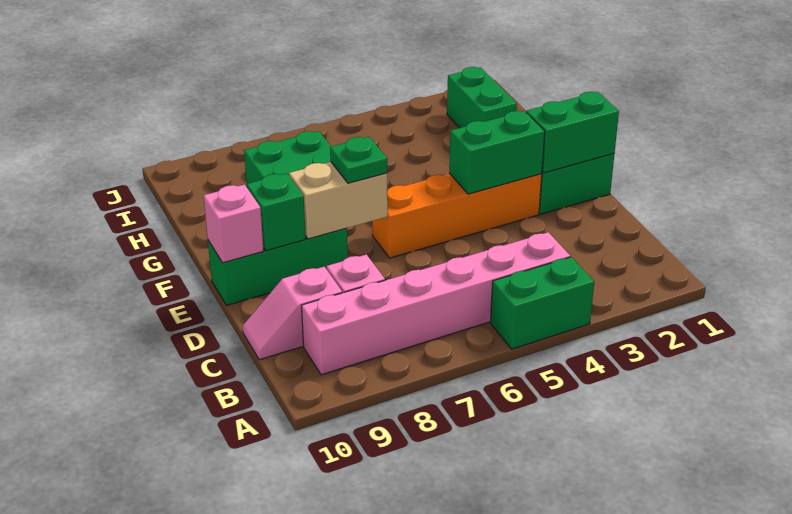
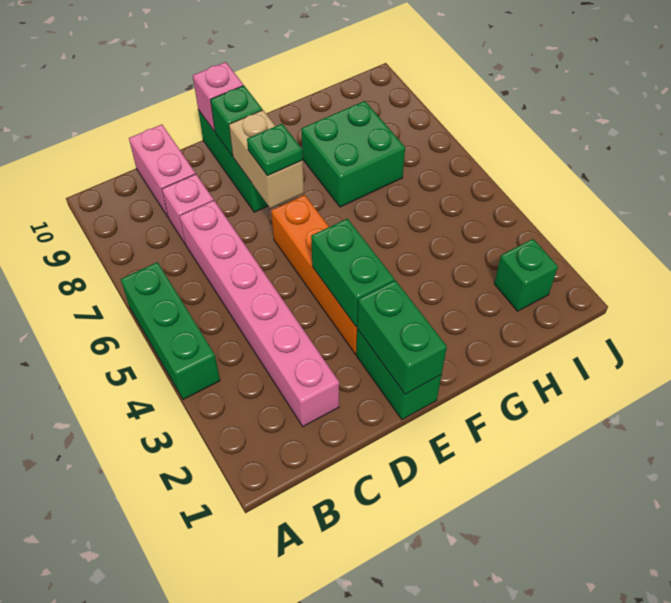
green brick A4:A5 level 1 -> green brick A4:A6 level 1
pink brick B4:B9 level 1 -> pink brick C2:C7 level 1
pink slope C9:C10 level 1 top 9 -> pink brick C9:C10 level 1
green brick H2:I2 level 1 -> green brick I2 level 1

